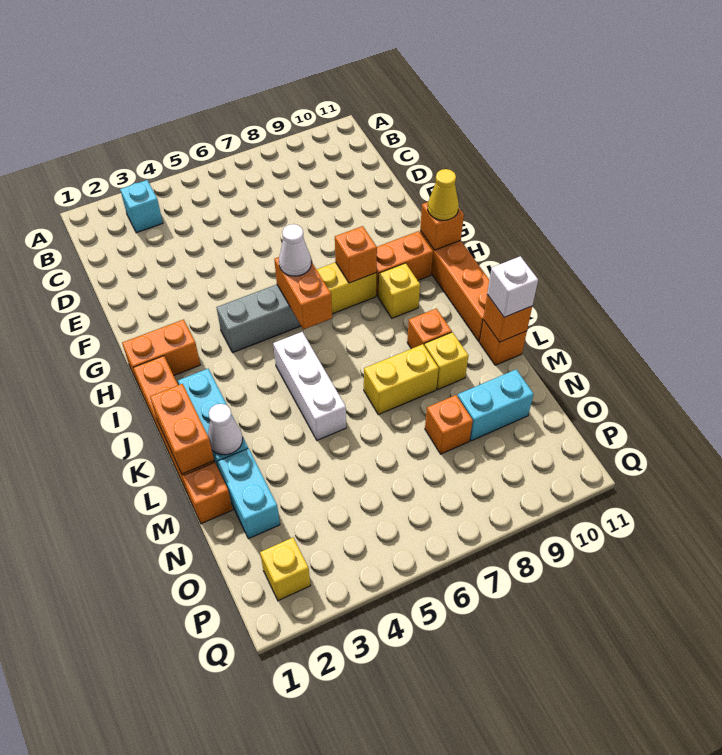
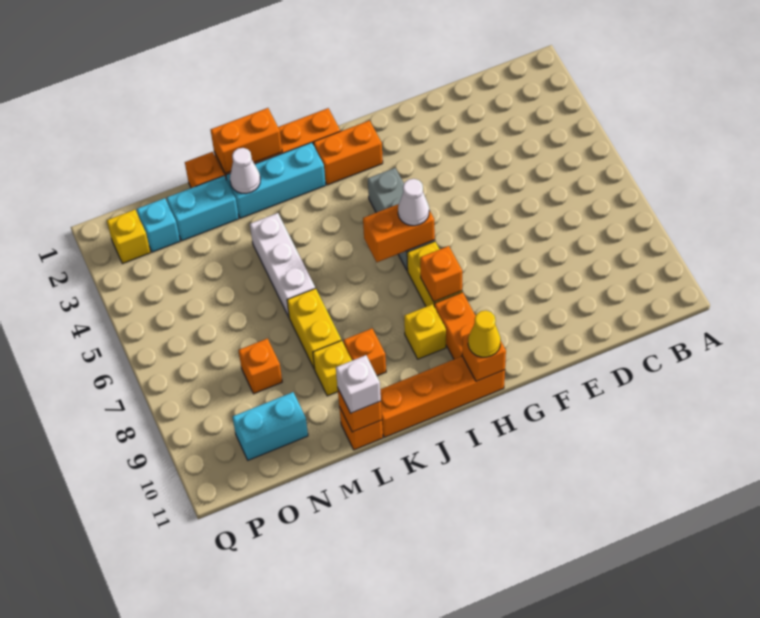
cyan brick B3 level 1 -> cyan brick O2 level 1
orange brick H1:H2 level 1 -> orange brick H2:I2 level 1
white brick J5:L5 level 1 -> white brick L4:L6 level 1
cyan brick N9:N10 level 1 -> cyan brick N10:O10 level 1

